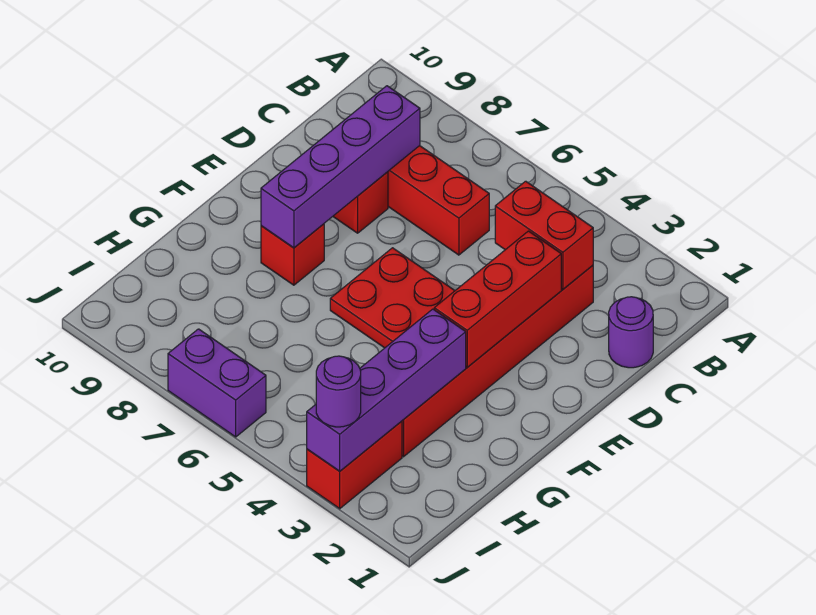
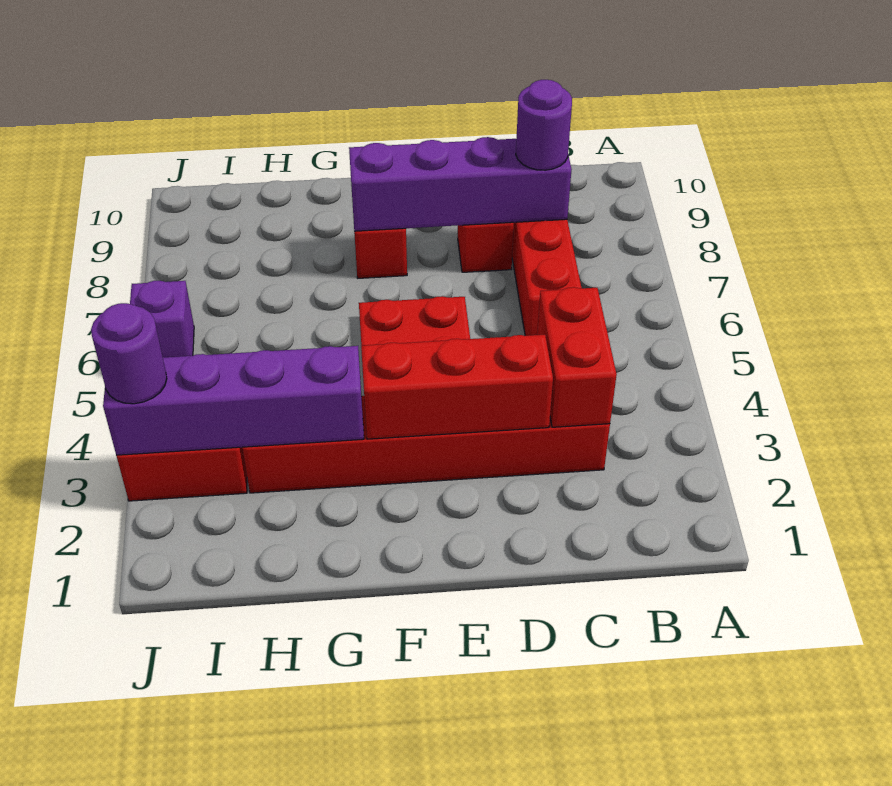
purple round brick C1 level 1 -> purple round brick C8 level 3
purple brick J6:J7 level 1 -> purple brick J6 level 1

